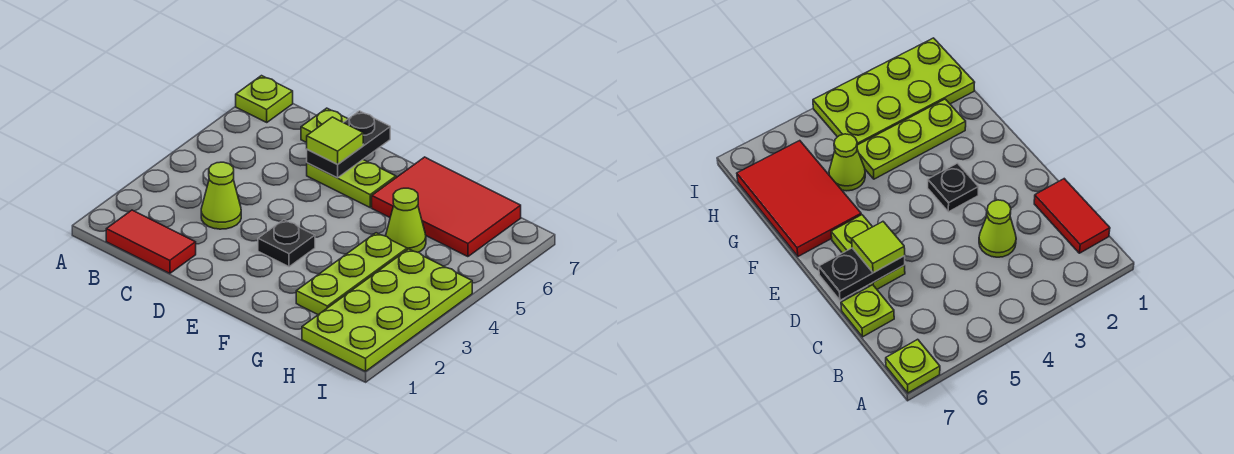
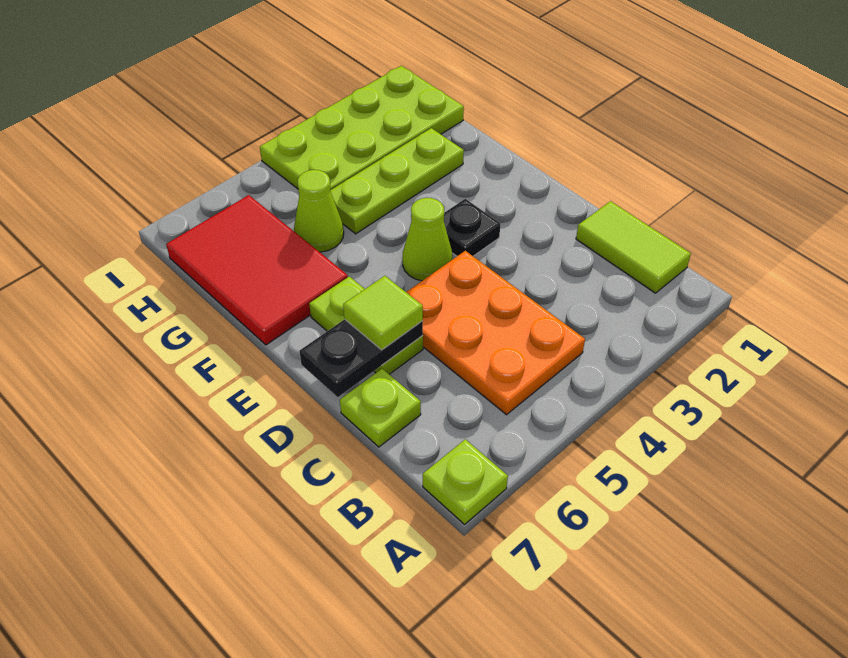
red tile B1:C1 level 1 -> lime tile B1:C1 level 1
none -> orange plate B4:D5 level 1
lime cone C3 level 1 -> lime cone E4 level 1

